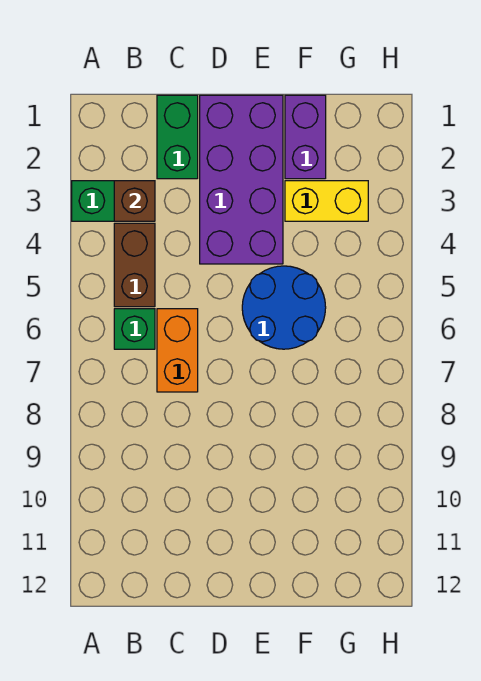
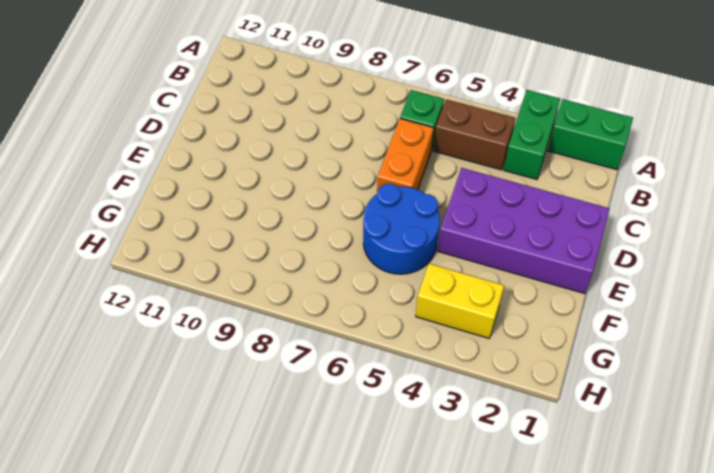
brown brick B3 level 2 -> none
green brick C1:C2 level 1 -> green brick A1:A2 level 1
orange brick C6:C7 level 1 -> orange brick C6:D6 level 1
purple brick F1:F2 level 1 -> none
yellow brick F3:G3 level 1 -> yellow brick G3:G4 level 1

